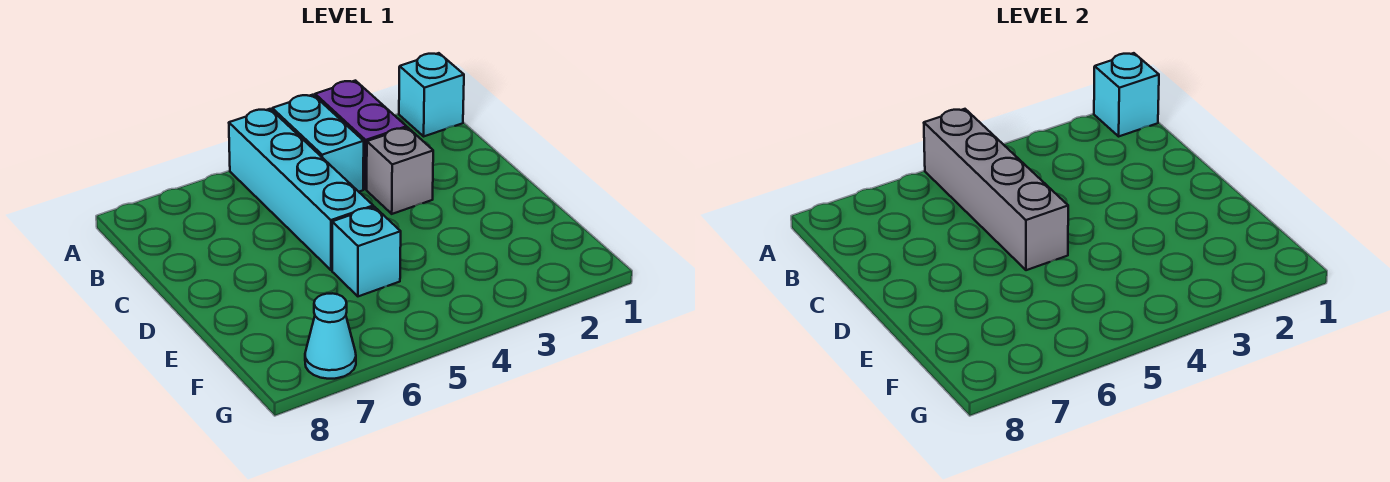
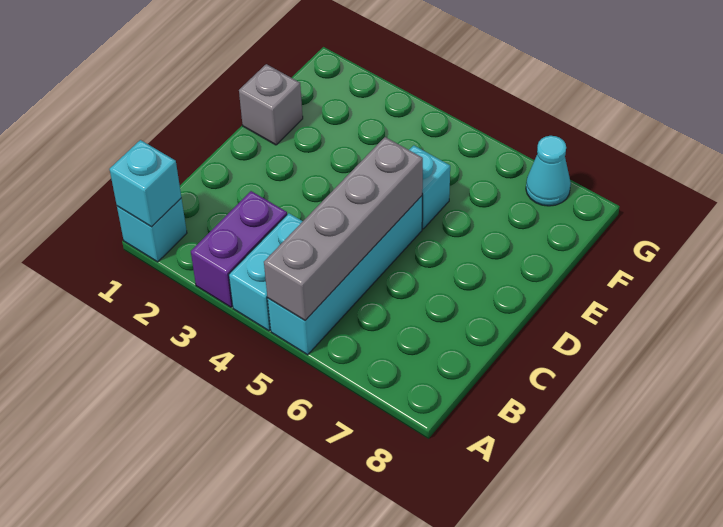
grey brick C3 level 1 -> grey brick E1 level 1

